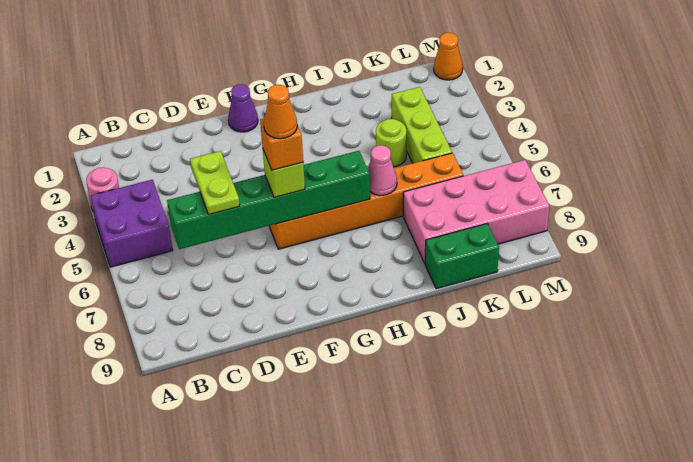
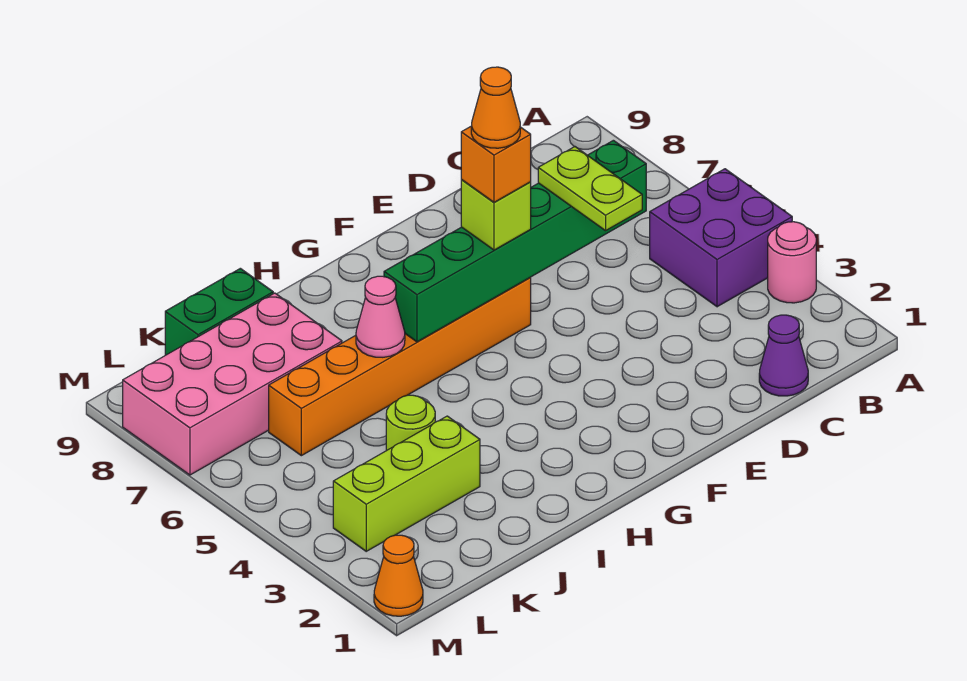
purple cone F1 level 1 -> purple cone C1 level 1
lime brick K3:K5 level 1 -> lime brick J3:L3 level 1

